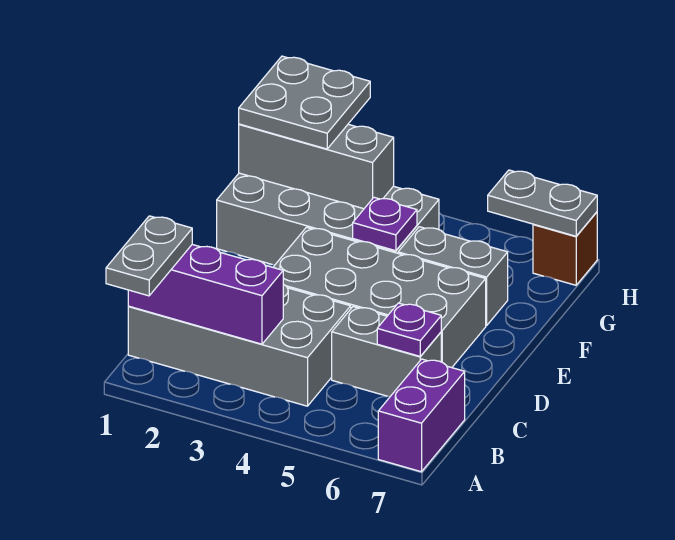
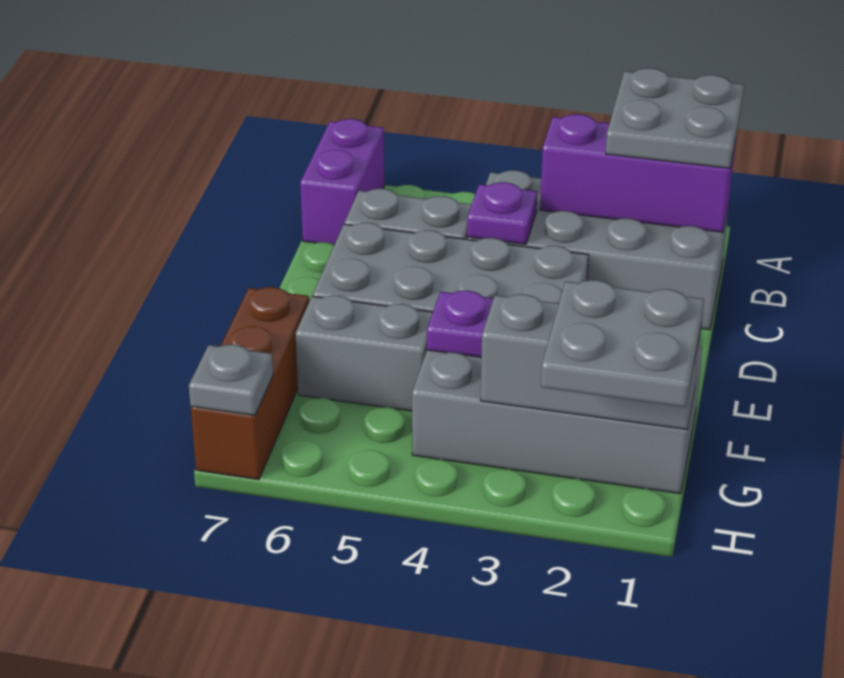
grey plate A1:B1 level 3 -> grey plate A1:B2 level 3
purple plate C6 level 2 -> purple plate C4 level 2
grey plate H6:H7 level 2 -> grey plate H7 level 2
brown brick H7 level 1 -> brown brick F7:H7 level 1

